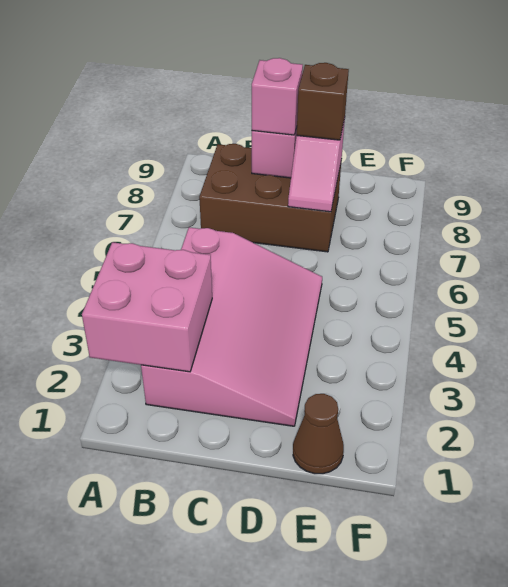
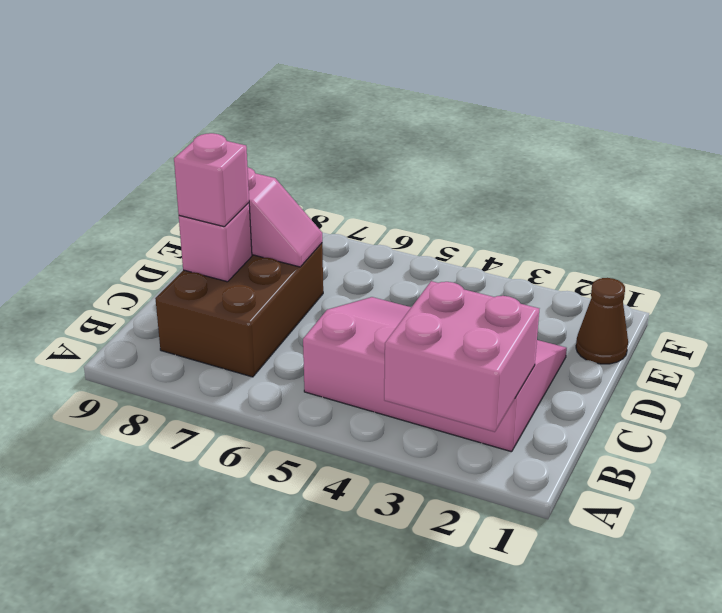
brown brick D8 level 3 -> none

